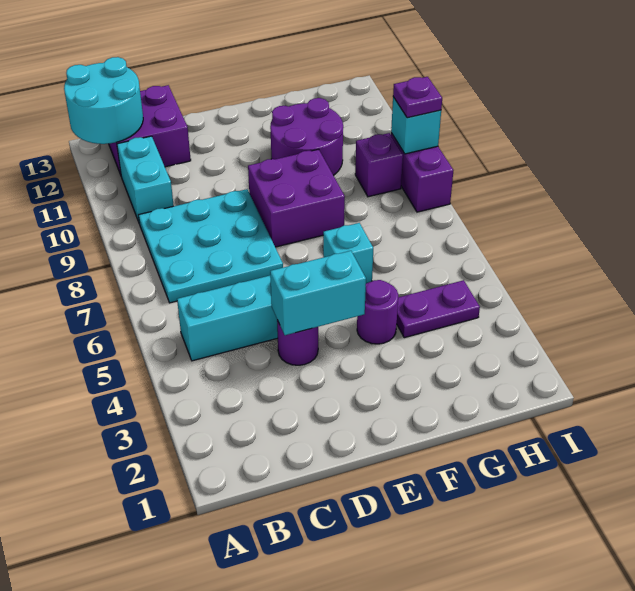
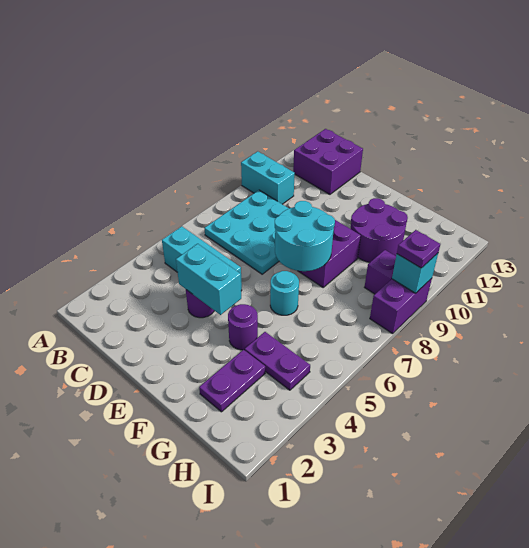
cyan round brick A12:B13 level 2 -> cyan round brick E7:F8 level 2
cyan brick B10:B11 level 1 -> cyan brick A10:B10 level 1
cyan brick F6 level 1 -> cyan round brick F6 level 1
none -> purple plate G2:G3 level 1

